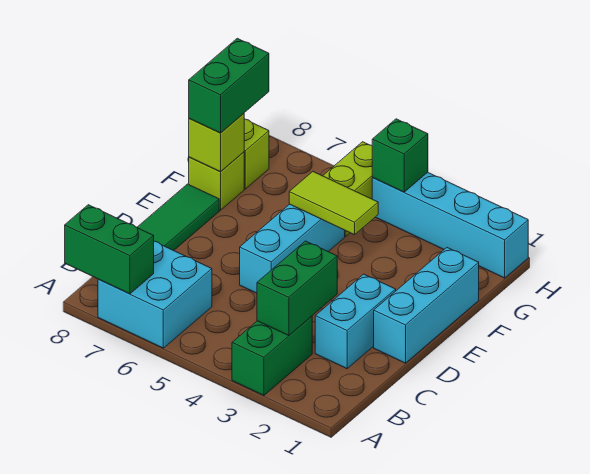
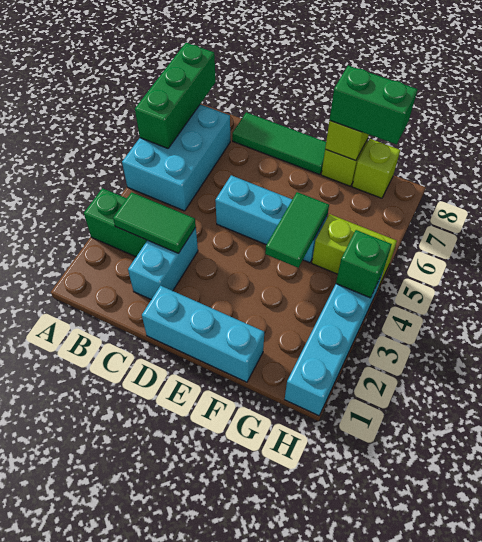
cyan brick A6:B7 level 1 -> cyan brick A5:B7 level 1
green brick A7:A8 level 2 -> green brick A6:A8 level 2
green brick B3:C3 level 2 -> green tile B3:C3 level 2
cyan brick C2:D2 level 1 -> cyan brick C2:C3 level 1
lime tile F4:F5 level 2 -> green tile F4:F5 level 2

